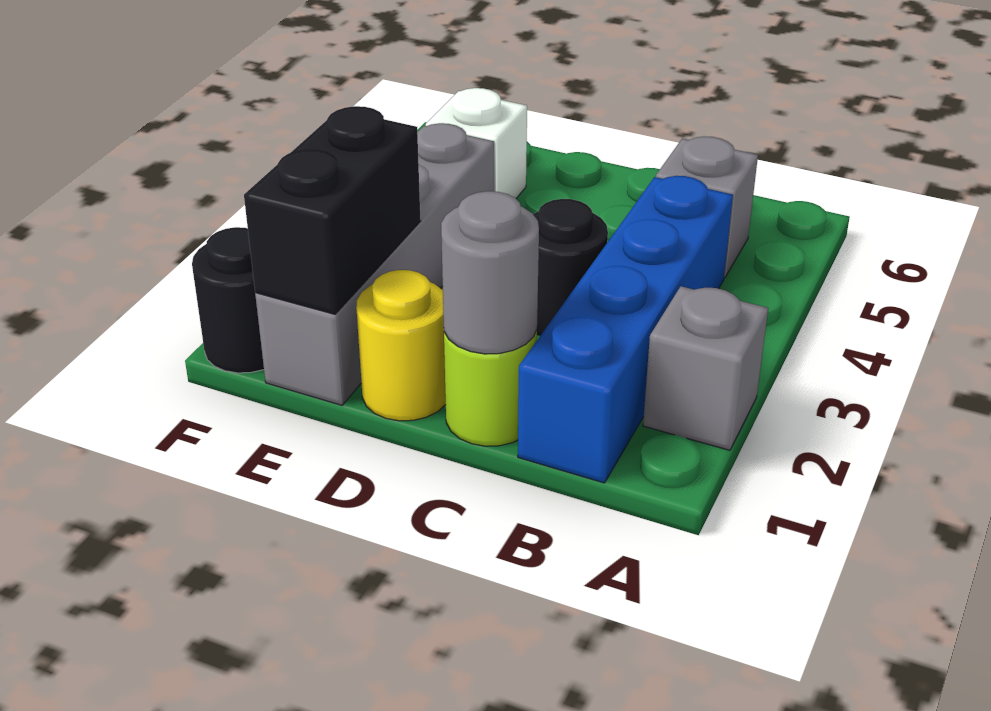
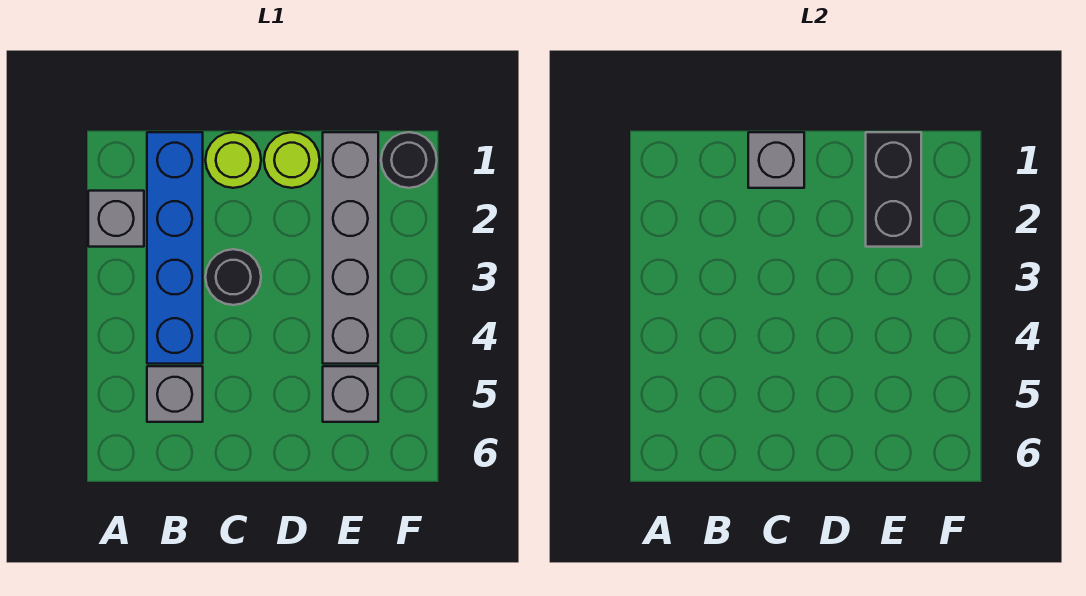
grey round brick C1 level 2 -> grey brick C1 level 2
yellow round brick D1 level 1 -> lime round brick D1 level 1
white brick E5 level 1 -> grey brick E5 level 1

